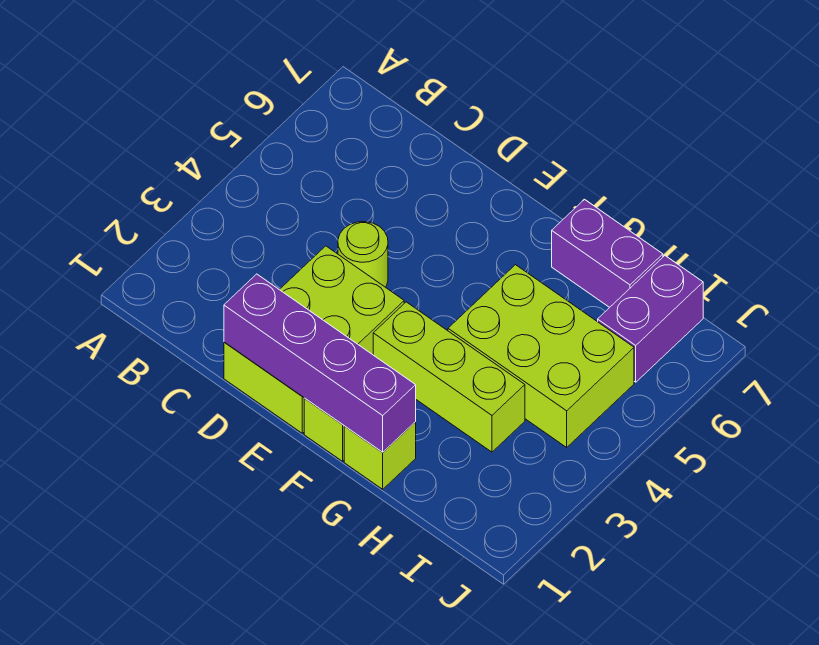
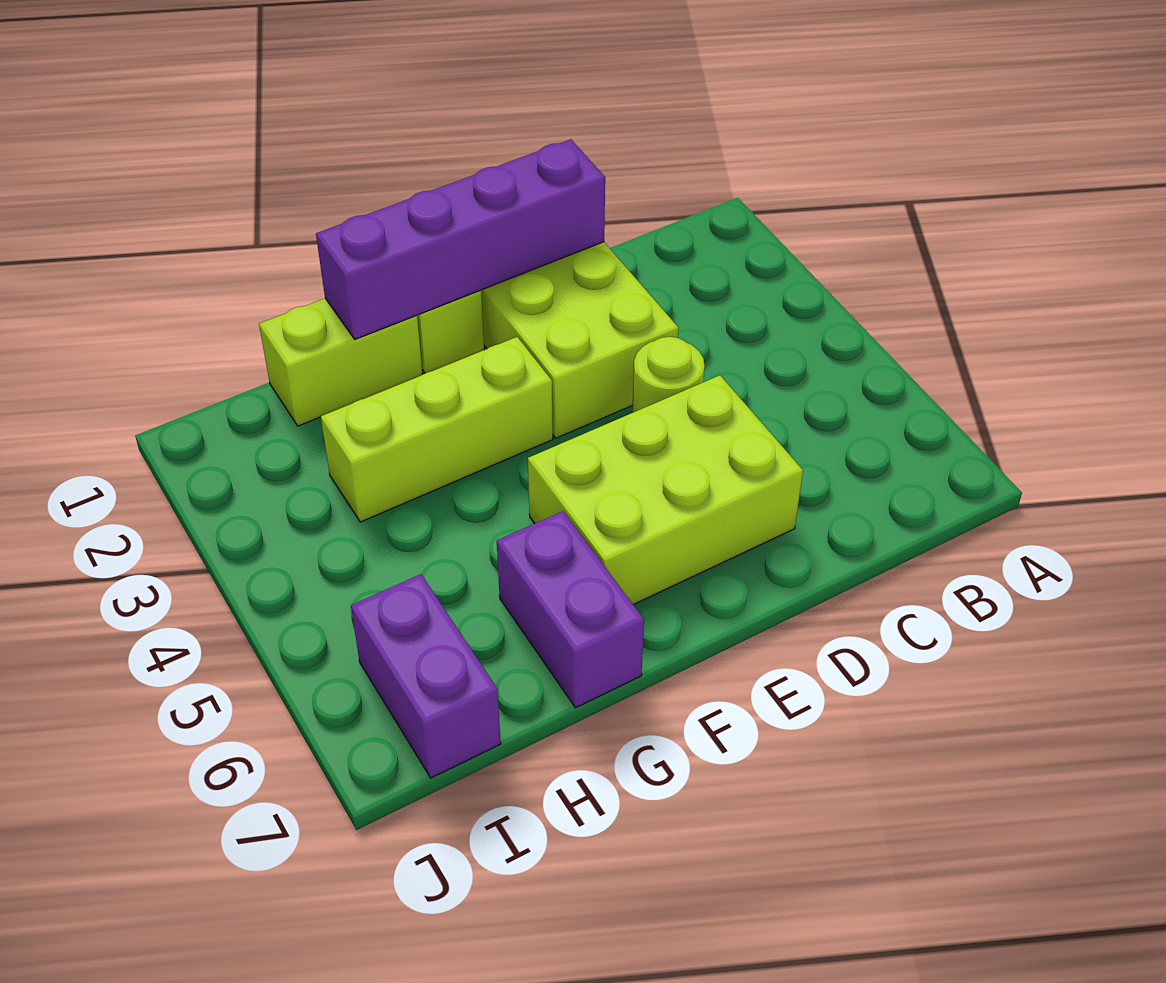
lime brick G1 level 1 -> lime brick G1:H1 level 1
lime brick G4:I5 level 1 -> lime brick D5:F6 level 1
purple brick G7:H7 level 1 -> purple brick G6:G7 level 1

